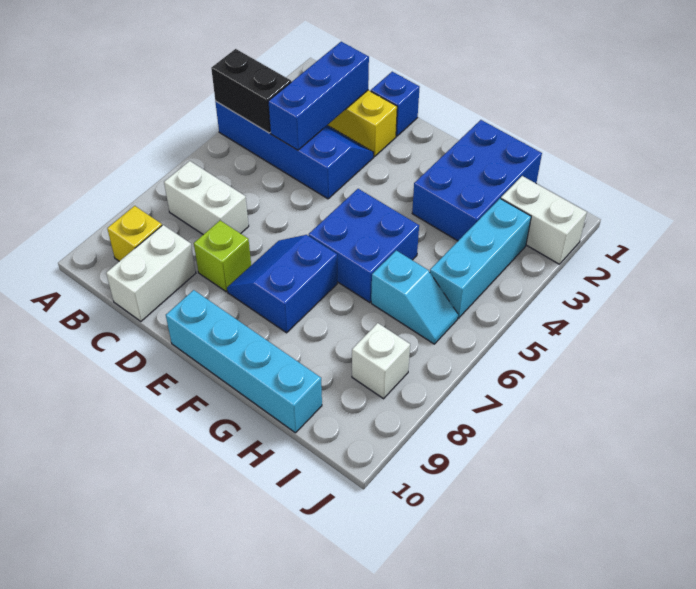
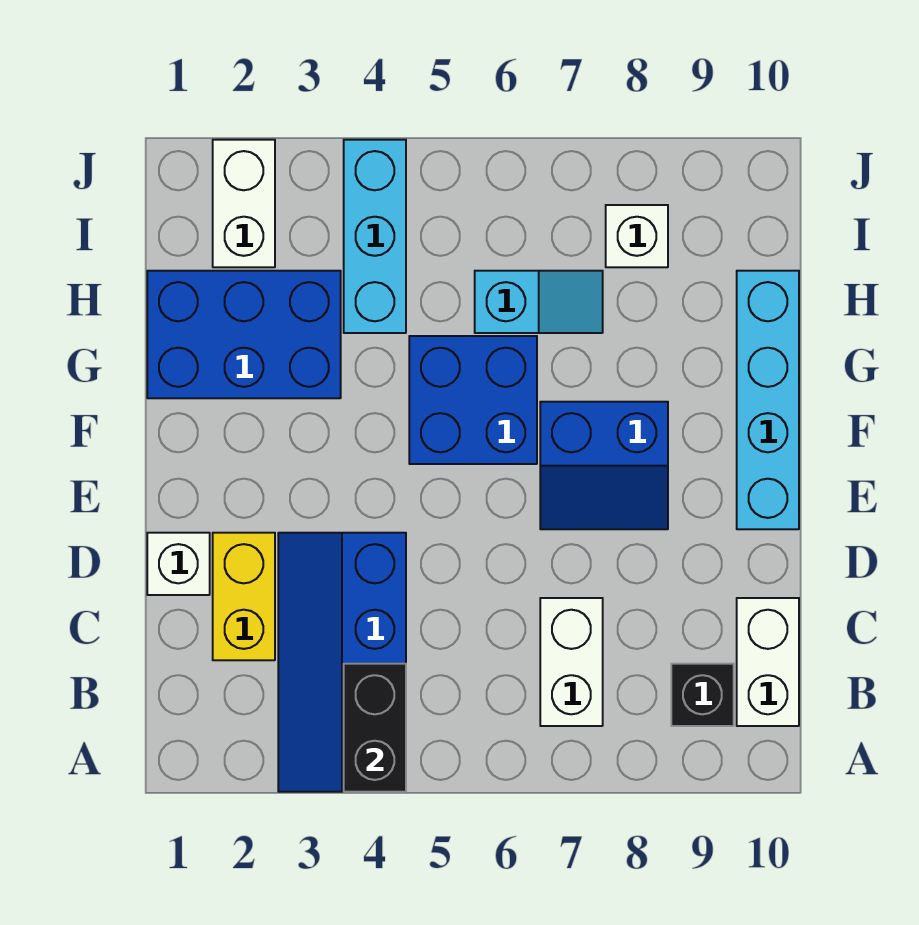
yellow brick B9 level 1 -> black brick B9 level 1
blue brick C2:C4 level 2 -> none
white brick C9:C10 level 1 -> white brick B10:C10 level 1
blue brick D1 level 1 -> white brick D1 level 1
lime brick D8 level 1 -> none
cyan slope H6:I6 level 1 top H -> cyan slope H6:H7 level 1 top 6
cyan brick I3:I5 level 1 -> cyan brick H4:J4 level 1

